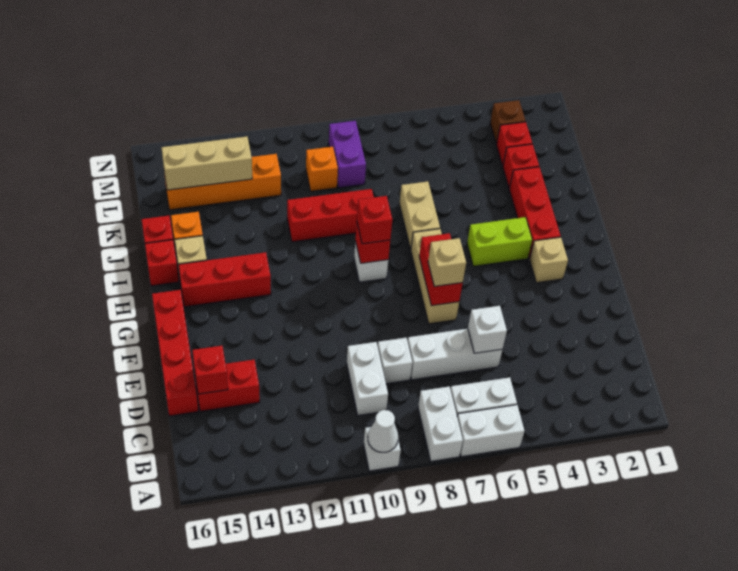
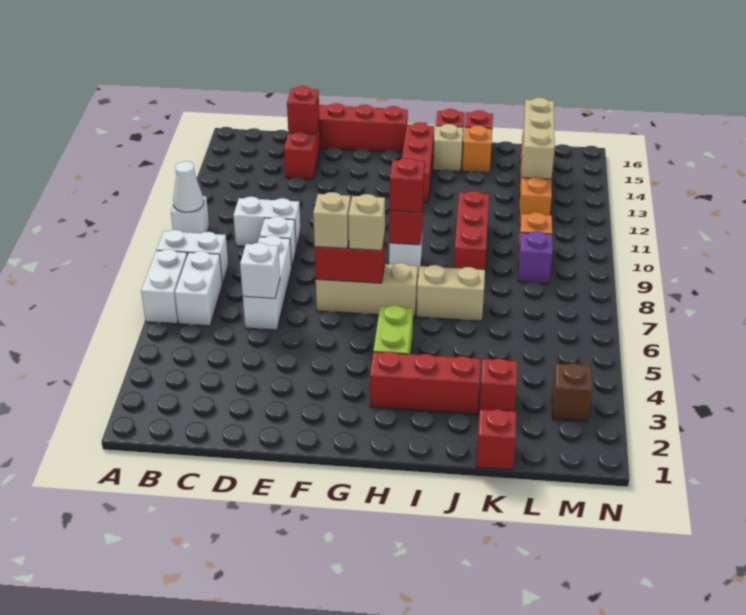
tan brick G3 level 1 -> tan brick G7 level 3
red brick L3 level 1 -> red brick K1 level 1
purple brick L9:M9 level 1 -> purple brick L9 level 1

